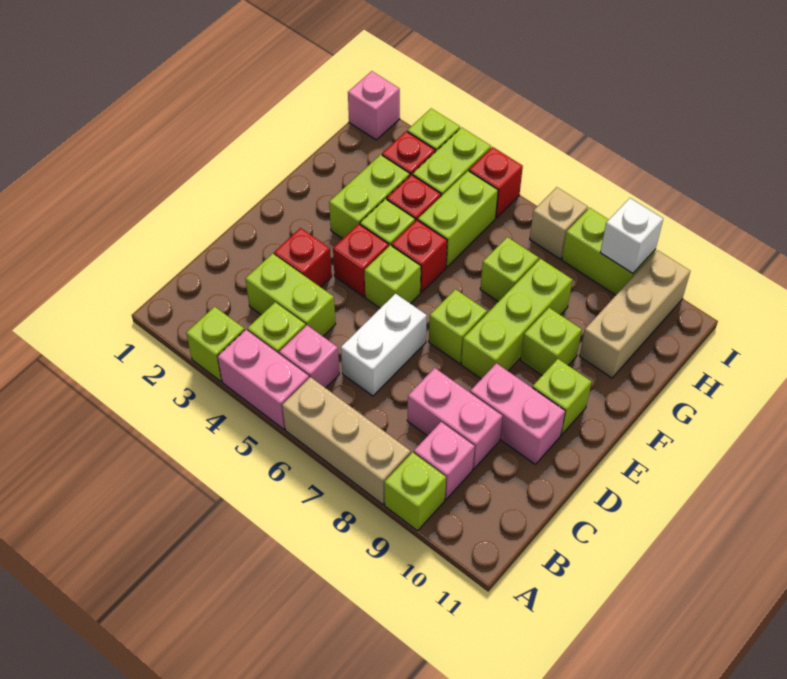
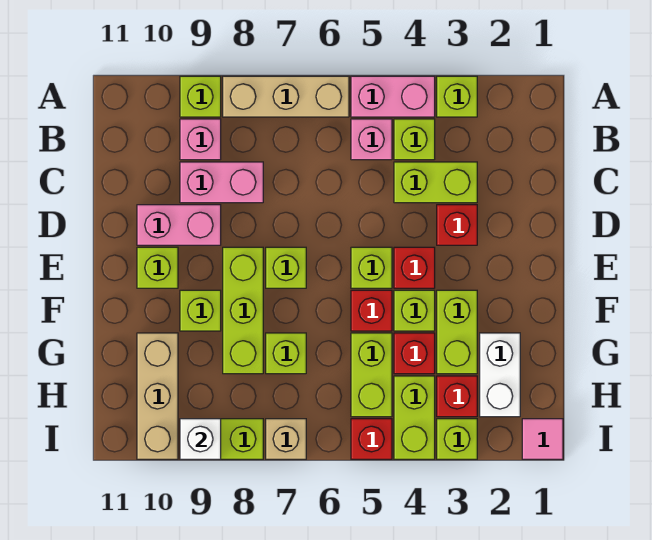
white brick C6:D6 level 1 -> white brick G2:H2 level 1
pink brick I1 level 1 -> pink tile I1 level 1

